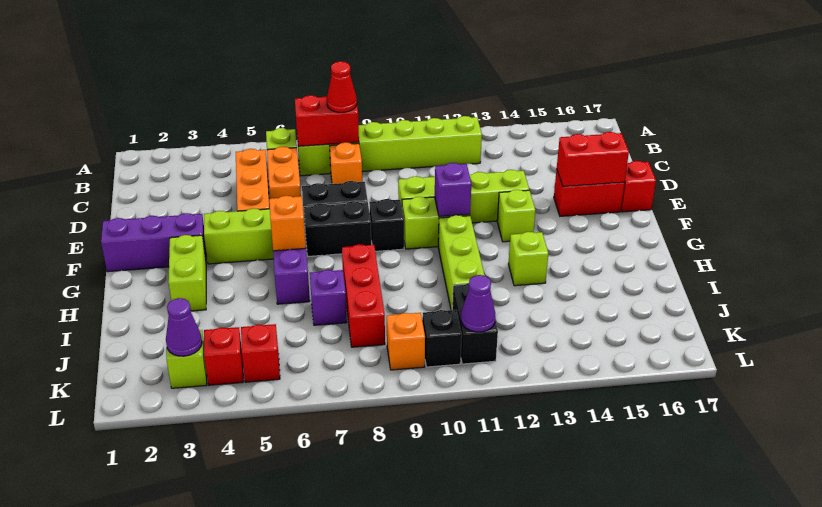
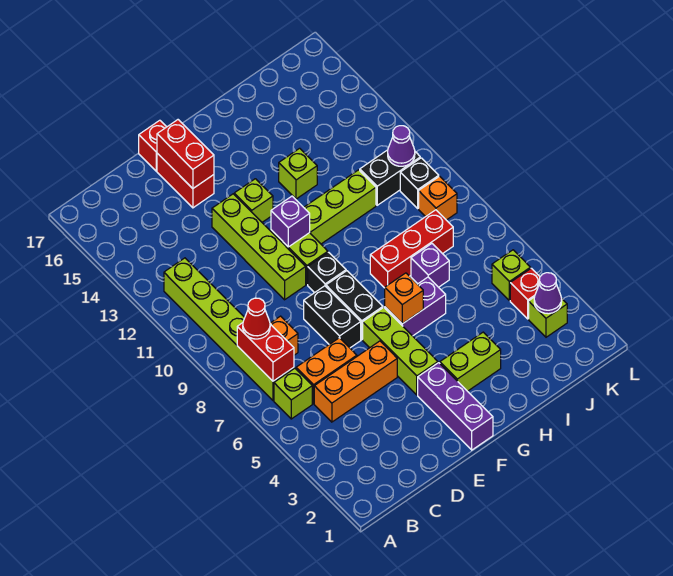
red brick K5 level 1 -> lime brick K5 level 1

